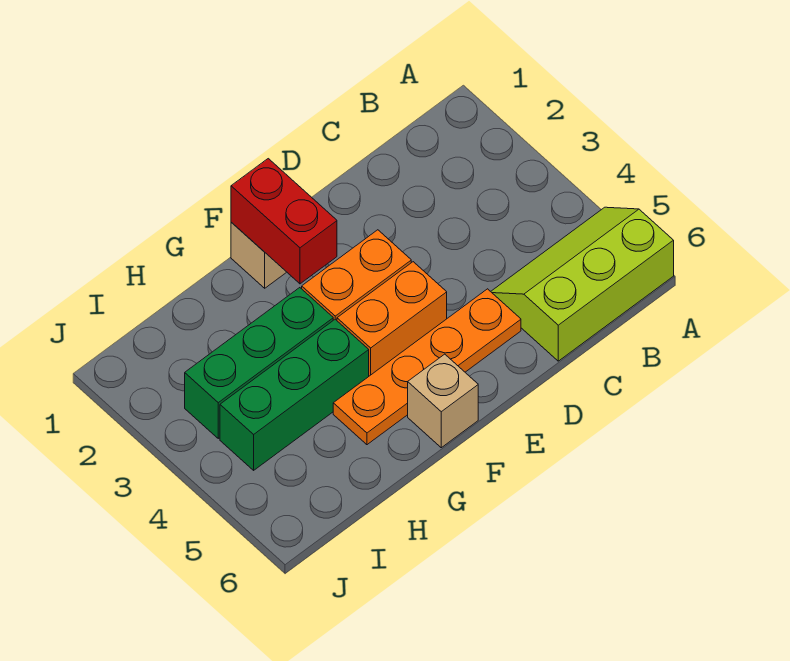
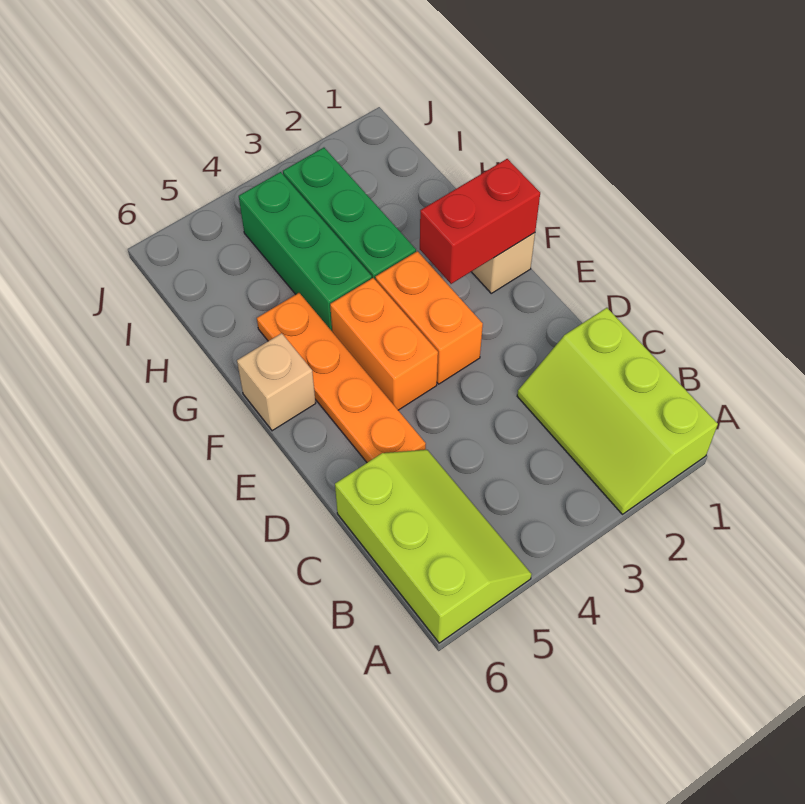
none -> lime slope A1:C2 level 1 top 1

